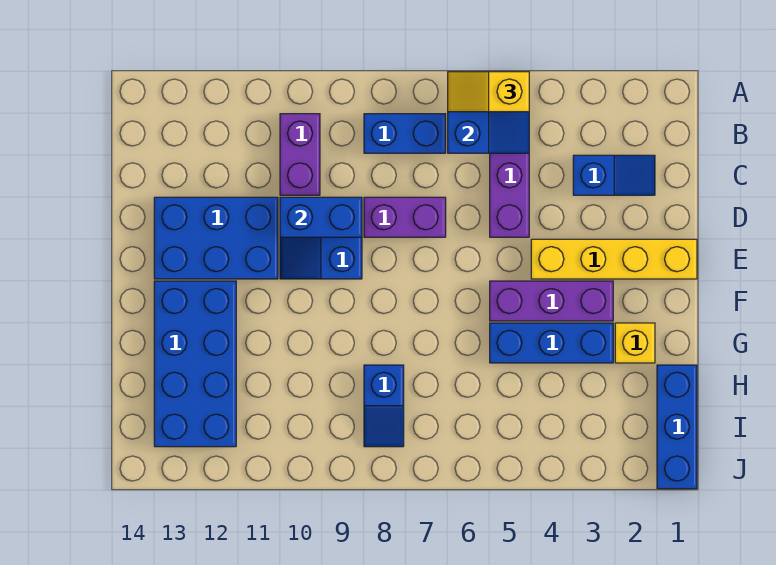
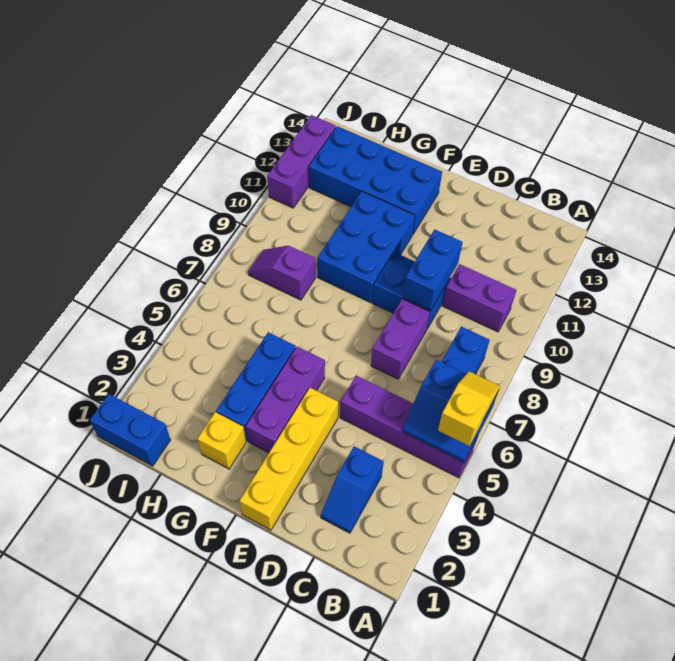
blue brick D11:E13 level 1 -> blue brick F9:G11 level 1
blue brick H1:J1 level 1 -> blue brick I1:J1 level 1
blue slope H8:I8 level 1 top H -> purple slope H8:I8 level 1 top H
none -> purple brick J11:J13 level 1

